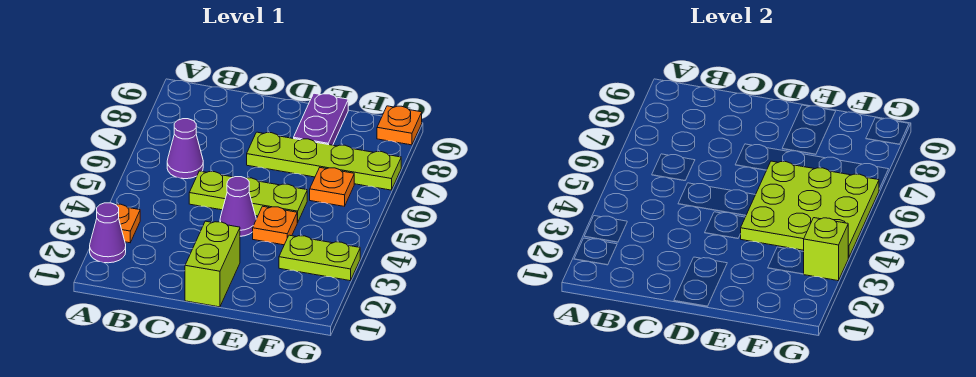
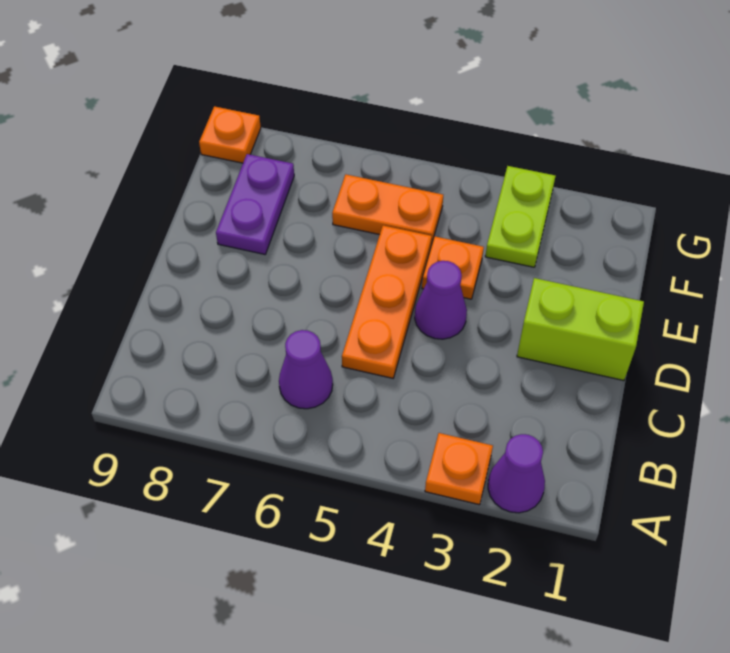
lime plate C5:E5 level 1 -> orange plate C5:E5 level 1
lime plate D7:G7 level 1 -> none
lime plate E4:G6 level 2 -> none
purple plate E8:E9 level 1 -> purple plate E8:F8 level 1
orange plate F6 level 1 -> orange plate F5:F6 level 1
lime brick G3 level 2 -> none

